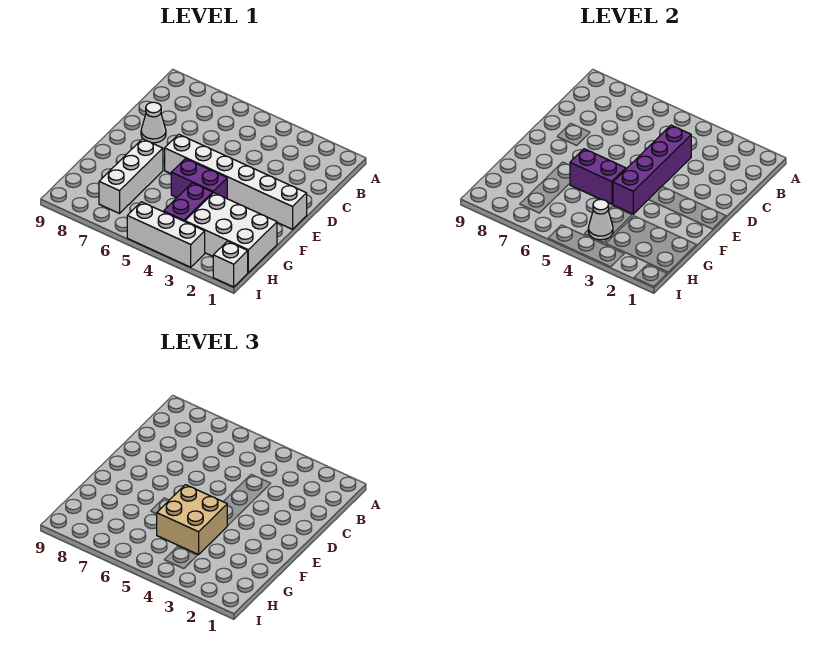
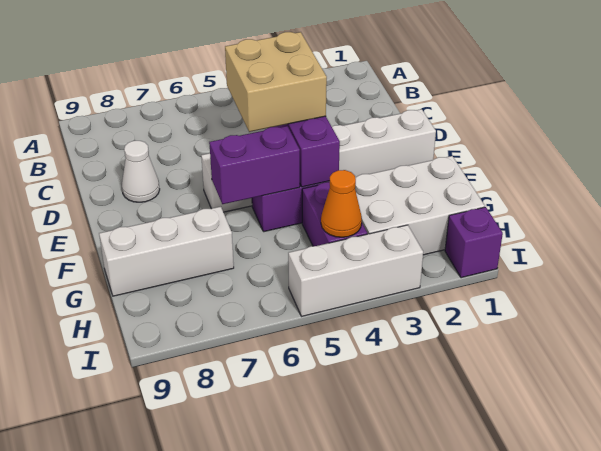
tan brick F4:G5 level 3 -> tan brick D4:E5 level 3
white brick F7:H7 level 1 -> white brick G7:G9 level 1
white cone H4 level 2 -> orange cone H4 level 2
white brick I1 level 1 -> purple brick I1 level 1

